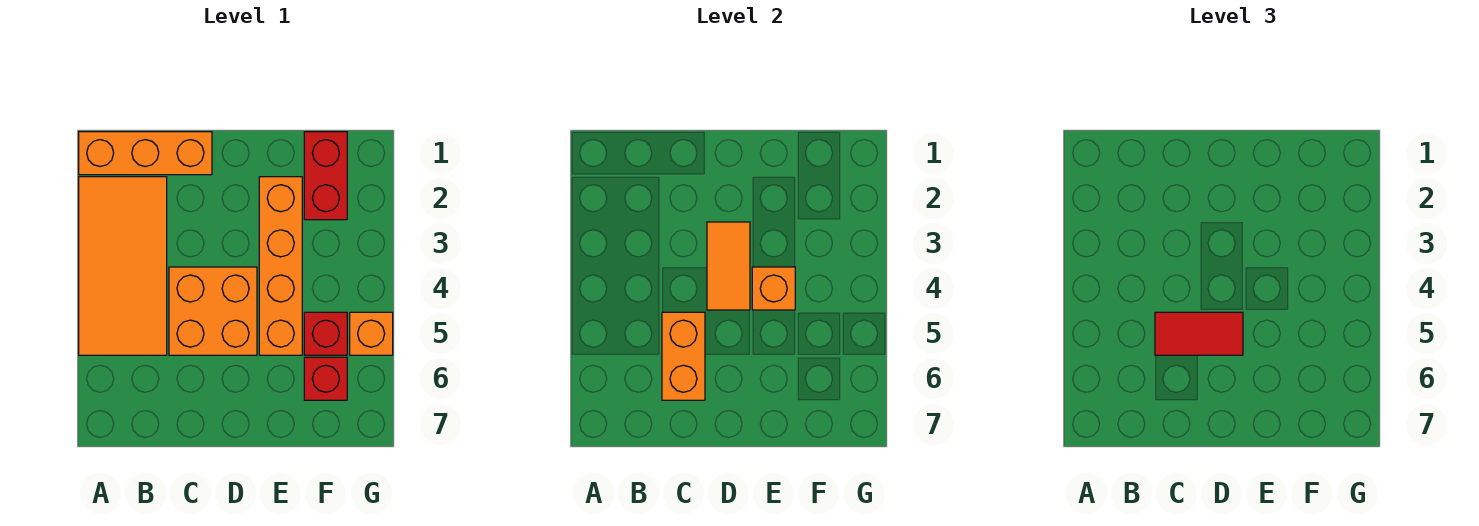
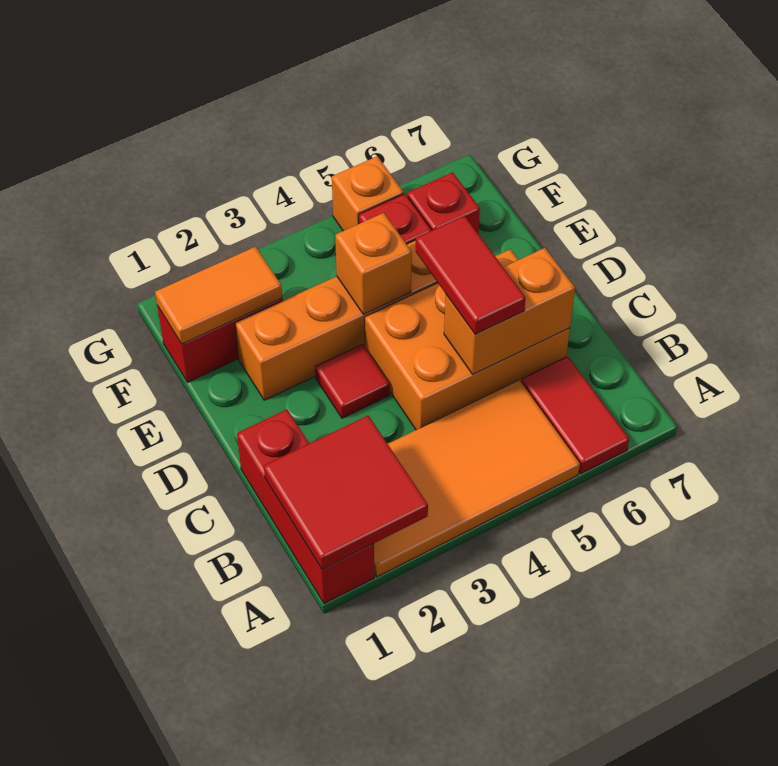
orange brick A1:C1 level 1 -> red brick A1:C1 level 1
none -> red tile A1:B2 level 2
none -> red tile A6:B6 level 1
orange brick C4:D5 level 1 -> orange brick C4:D6 level 1
none -> red tile D3 level 1
orange tile D3:D4 level 2 -> orange tile F1:F2 level 2

